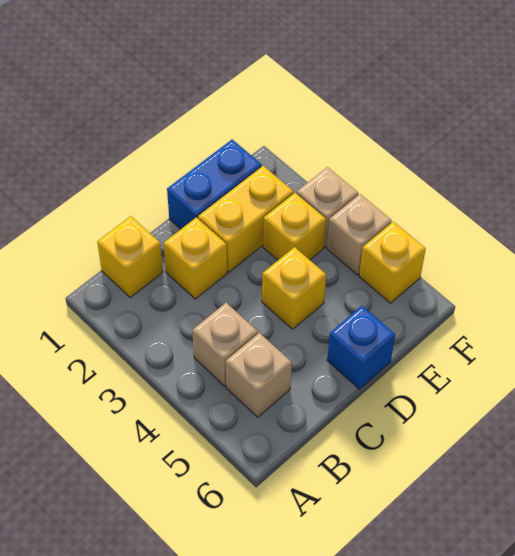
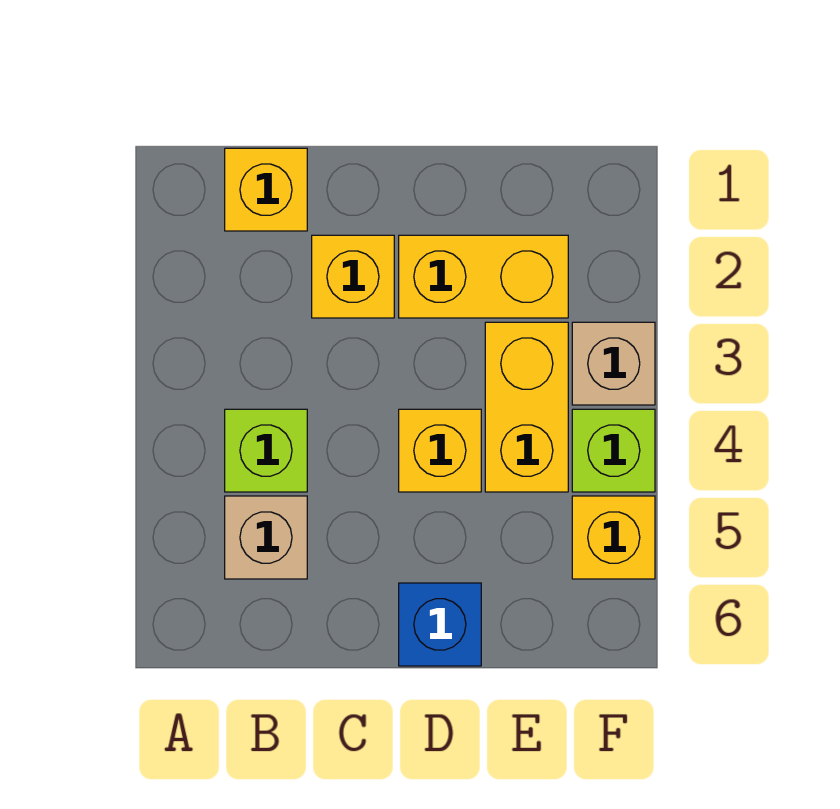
tan brick B4 level 1 -> lime brick B4 level 1
blue brick D1:E1 level 1 -> none
yellow brick E3 level 1 -> yellow brick E3:E4 level 1
tan brick F4 level 1 -> lime brick F4 level 1

